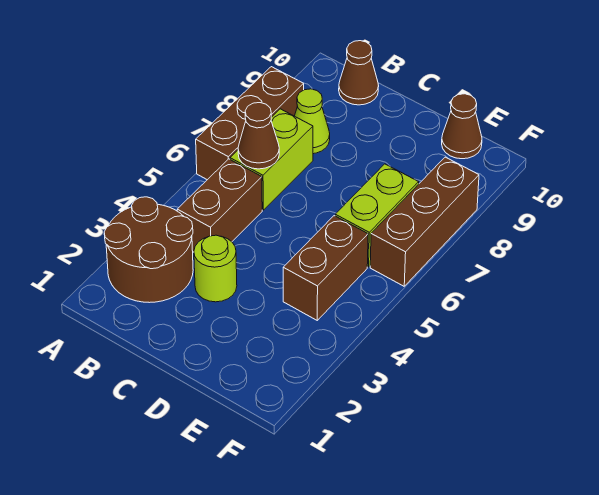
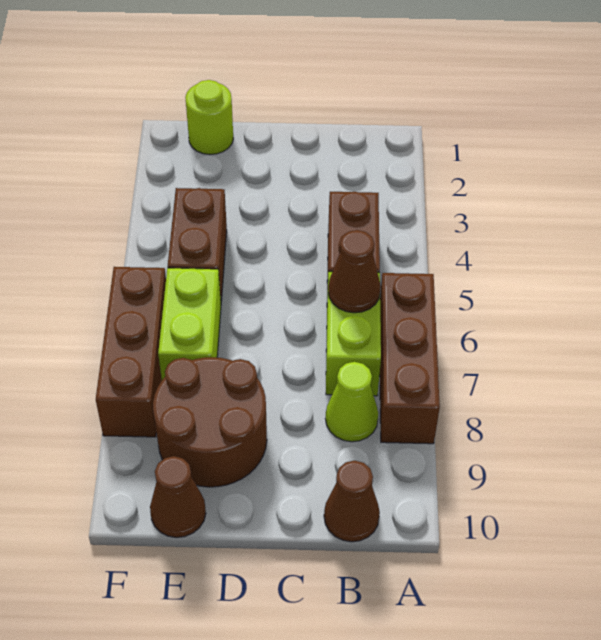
brown round brick A2:B3 level 1 -> brown round brick D8:E9 level 1
lime round brick C3 level 1 -> lime round brick E1 level 1

